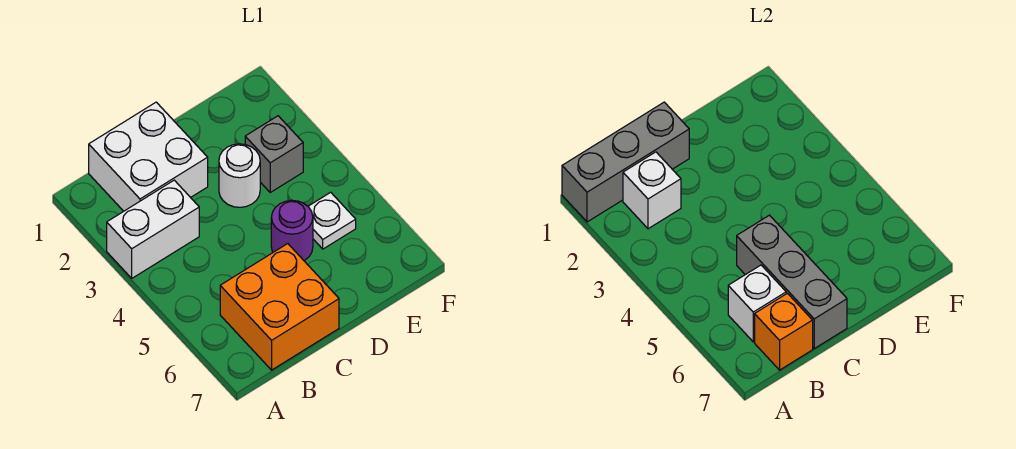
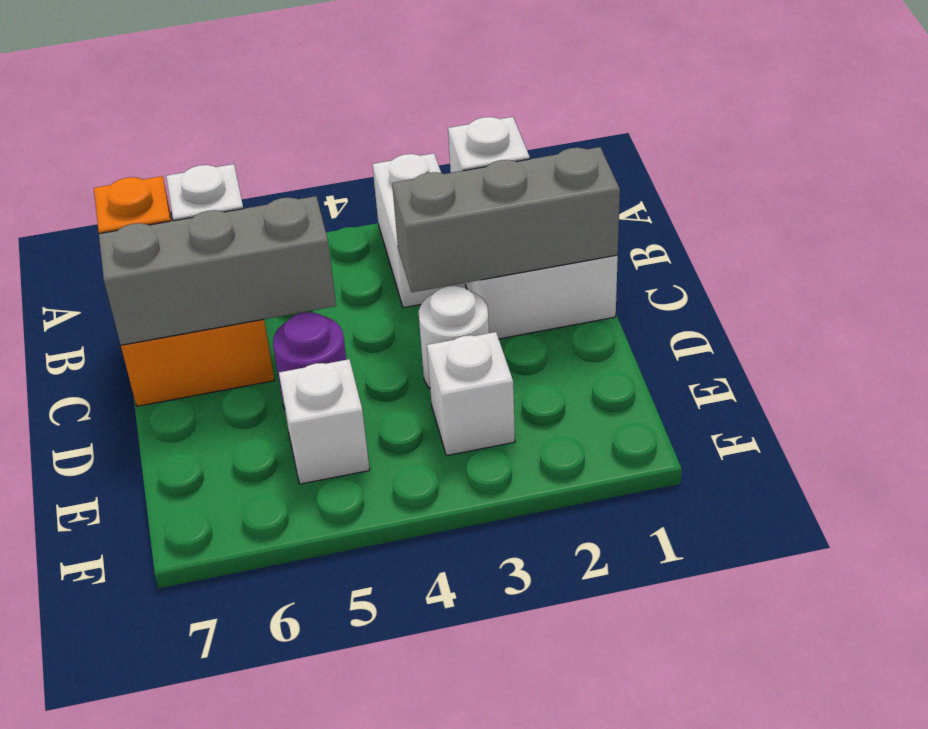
grey brick A1:C1 level 2 -> grey brick C1:C3 level 2
grey brick E3 level 1 -> white brick E3 level 1
white plate E5 level 1 -> white brick E5 level 1

